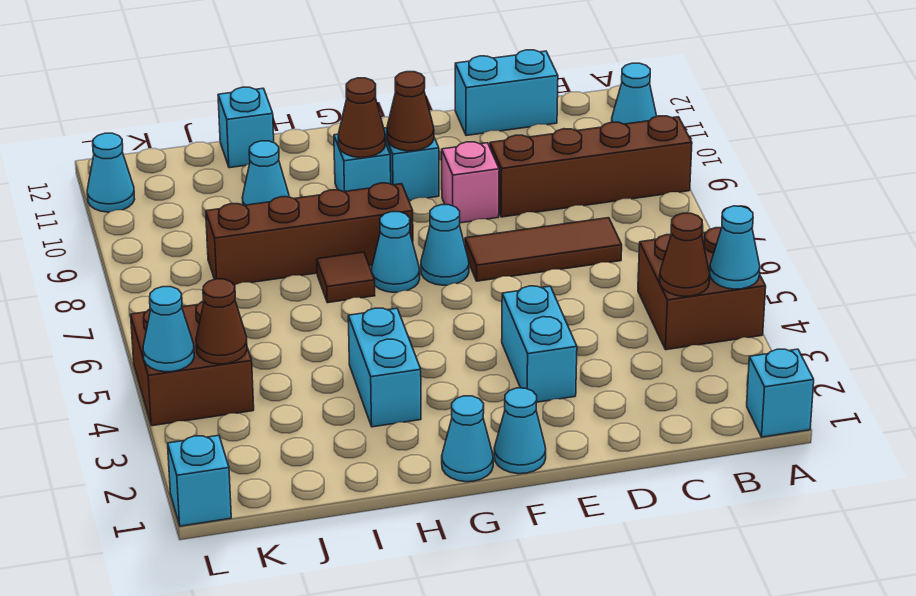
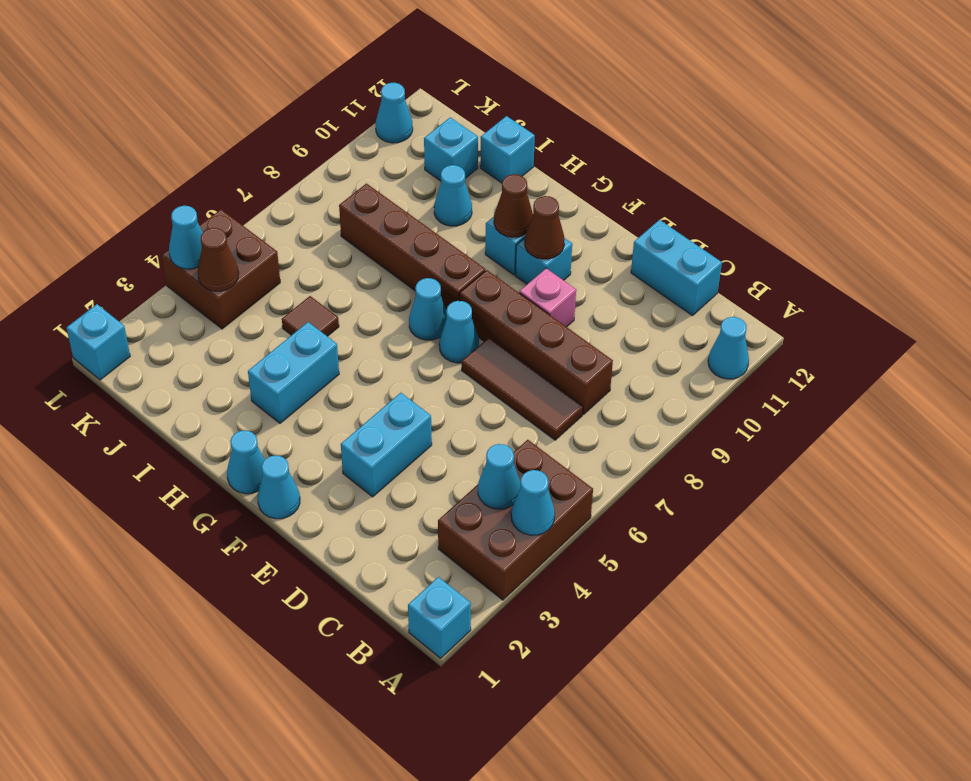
brown brick A4:B5 level 1 -> brown brick A3:B5 level 1
brown brick A9:D9 level 1 -> brown brick C8:F8 level 1
brown cone B4 level 2 -> cyan cone B4 level 2
brown tile H7 level 1 -> brown tile I5 level 1
none -> cyan brick J11 level 1

